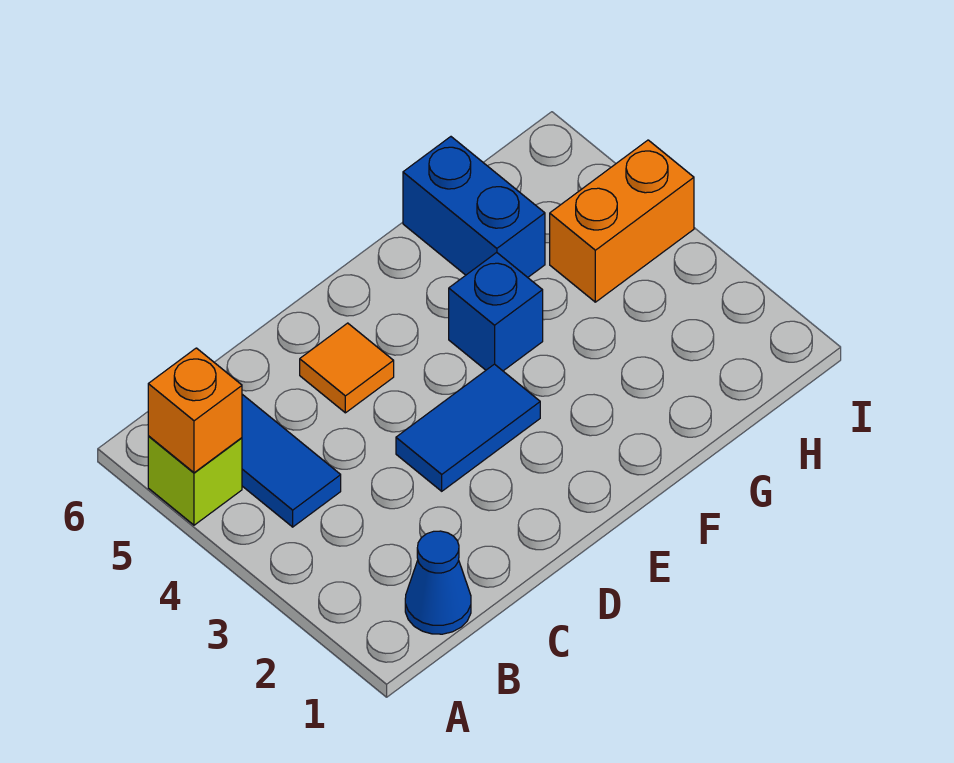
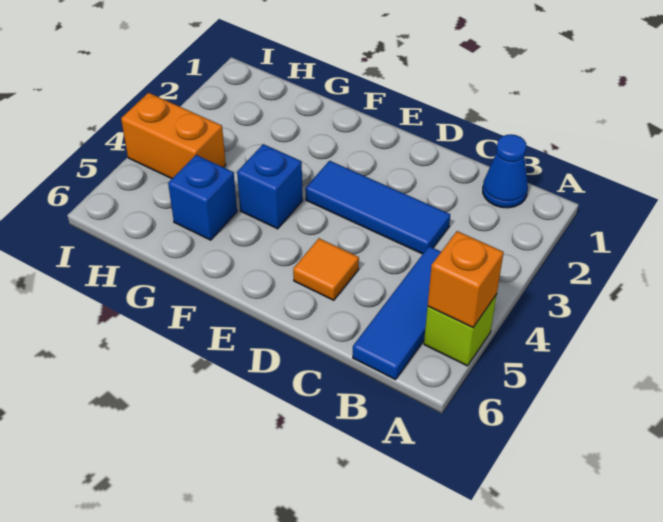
blue tile D3:E3 level 1 -> blue tile C3:E3 level 1
blue brick G5:G6 level 1 -> blue brick G5 level 1

